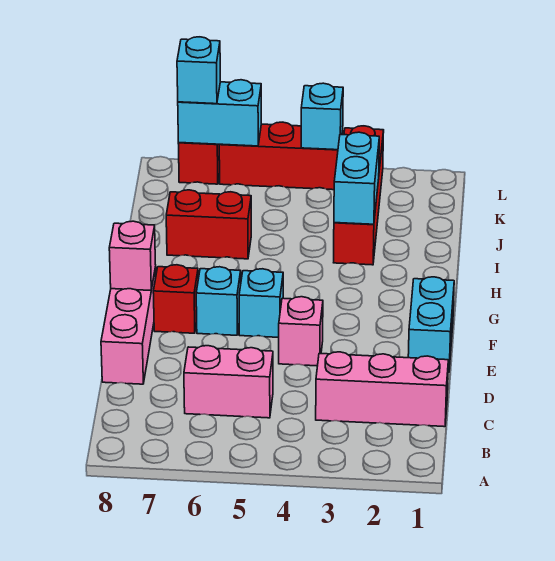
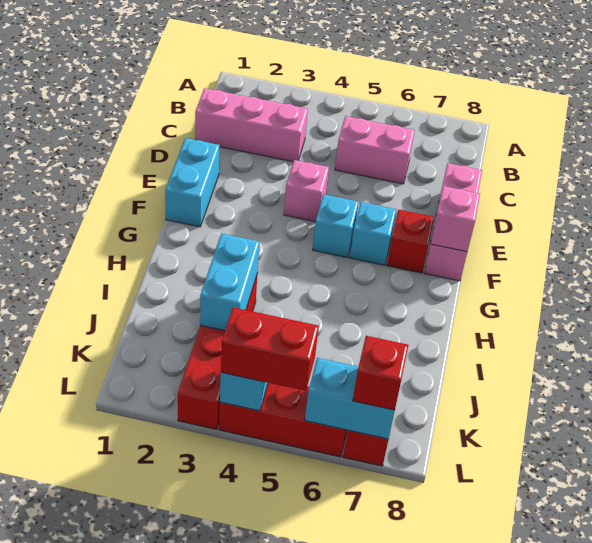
red brick I6:I7 level 1 -> red brick L4:L5 level 3
cyan brick L7 level 3 -> red brick L7 level 3

